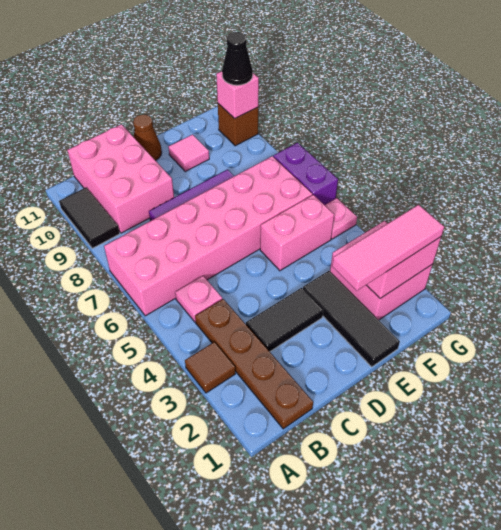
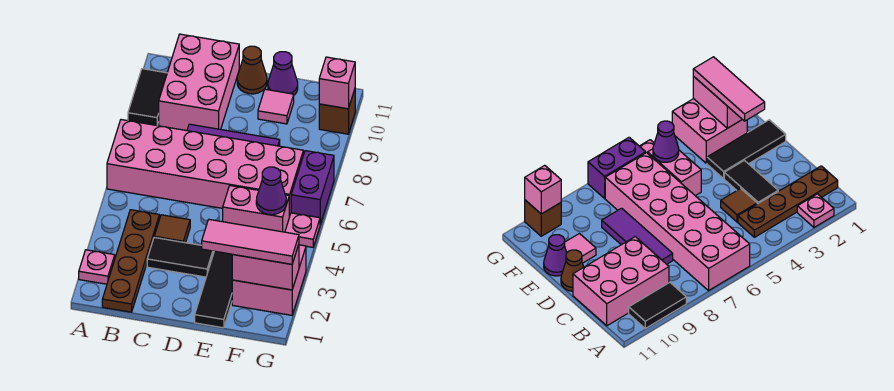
brown tile A3 level 1 -> brown tile C4 level 1
pink plate B5 level 1 -> pink plate A2 level 1
none -> purple cone E11 level 1
none -> purple cone F5 level 2
black cone G10 level 3 -> none

